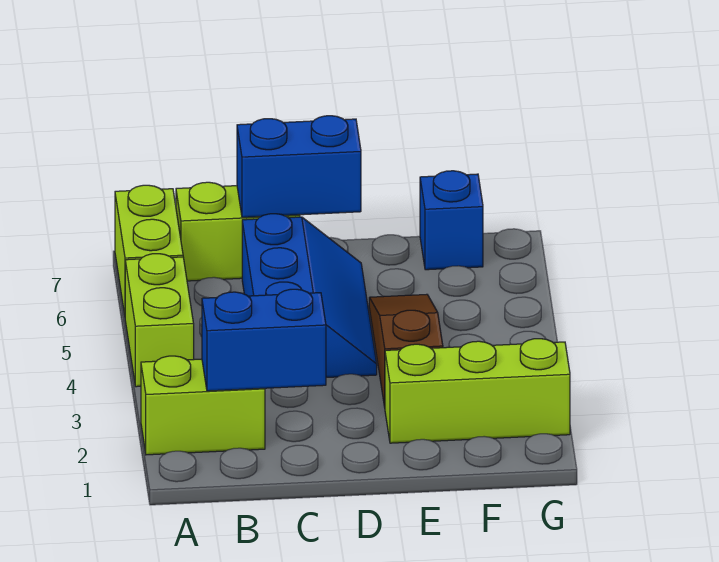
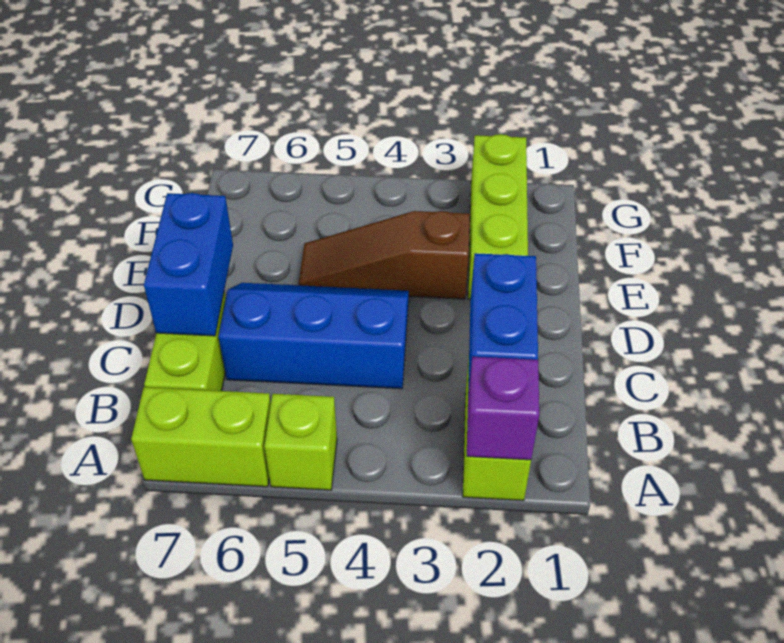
none -> purple brick A2 level 2
lime brick A4:A5 level 1 -> lime brick A5 level 1
blue brick F7 level 1 -> none

